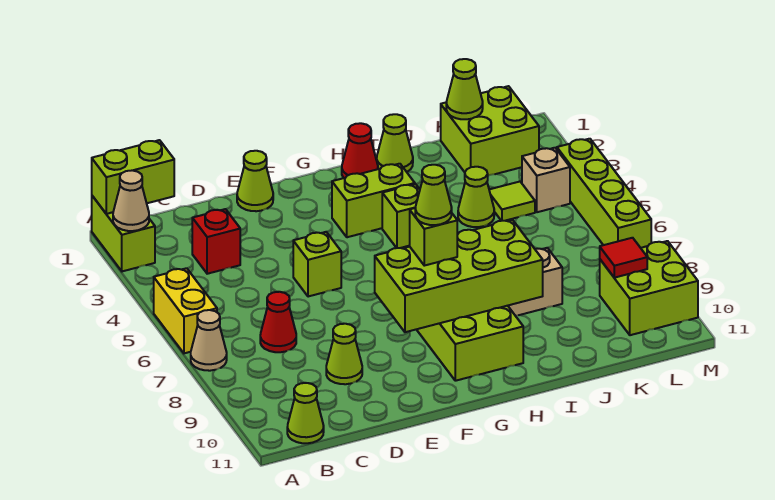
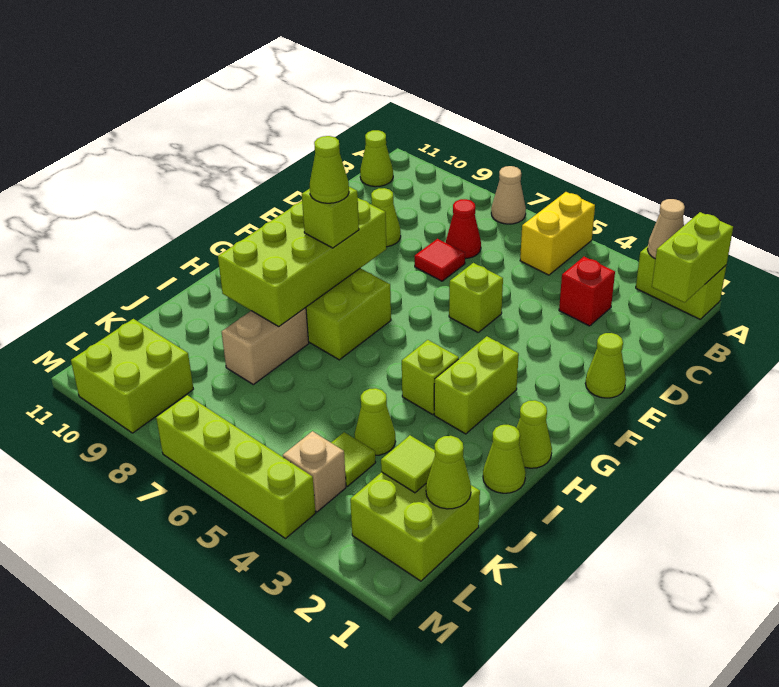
yellow brick A5:A6 level 1 -> yellow brick A5:B5 level 1
red cone H1 level 1 -> lime cone H1 level 1
none -> lime tile K2 level 2
red tile L9 level 2 -> red tile D7 level 1

